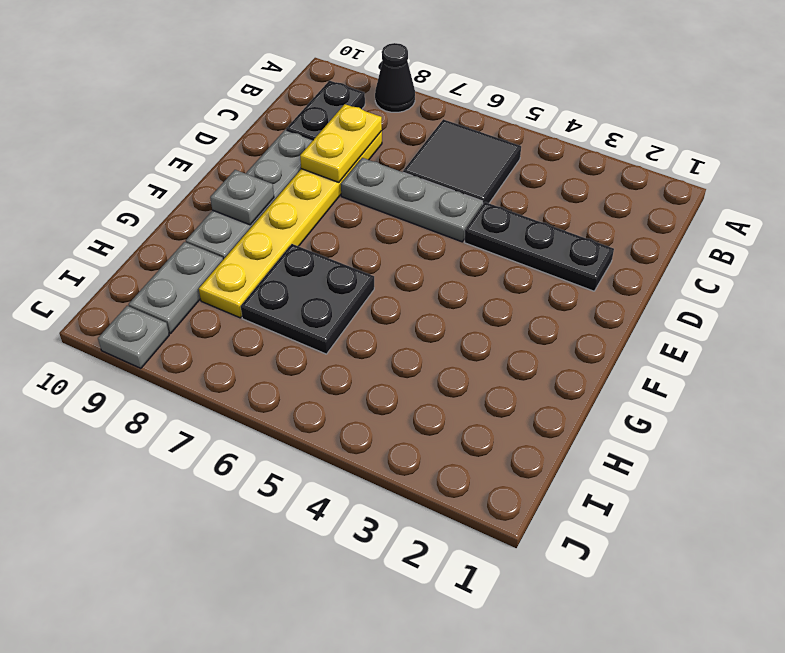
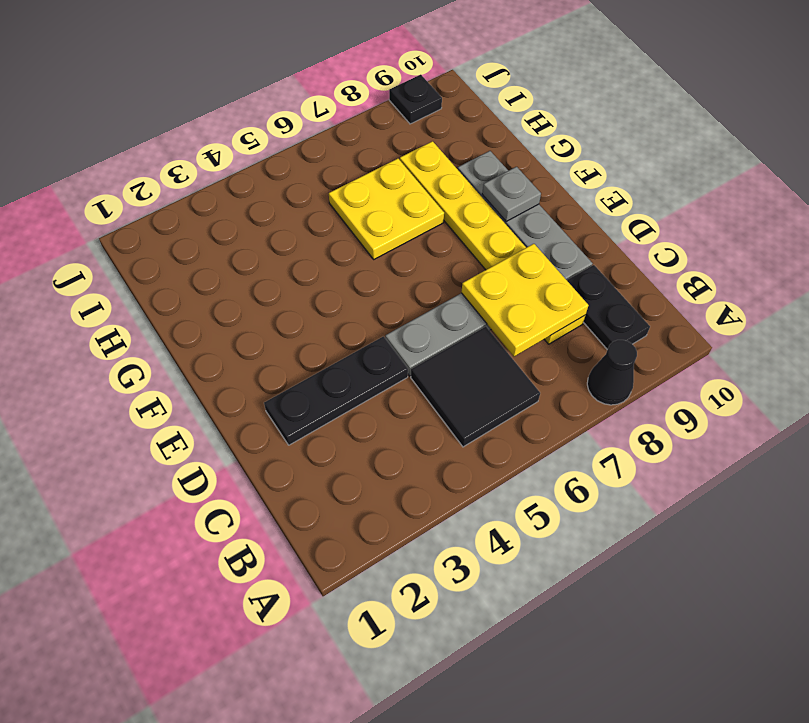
yellow plate C8:D8 level 2 -> yellow plate C7:D8 level 2
black plate G6:H7 level 1 -> yellow plate G6:H7 level 1
grey plate H9:I9 level 1 -> none
grey plate J9 level 1 -> black plate J9 level 1

